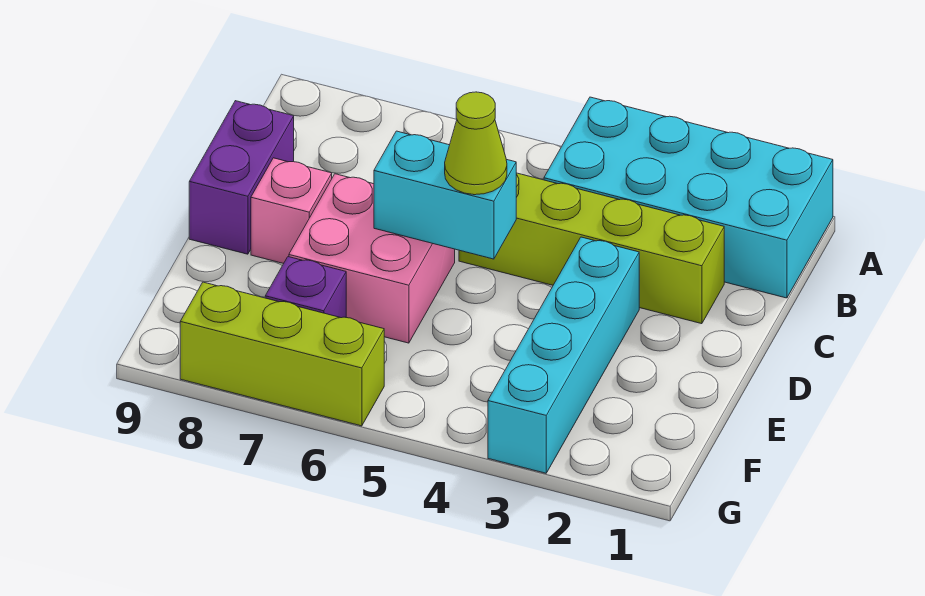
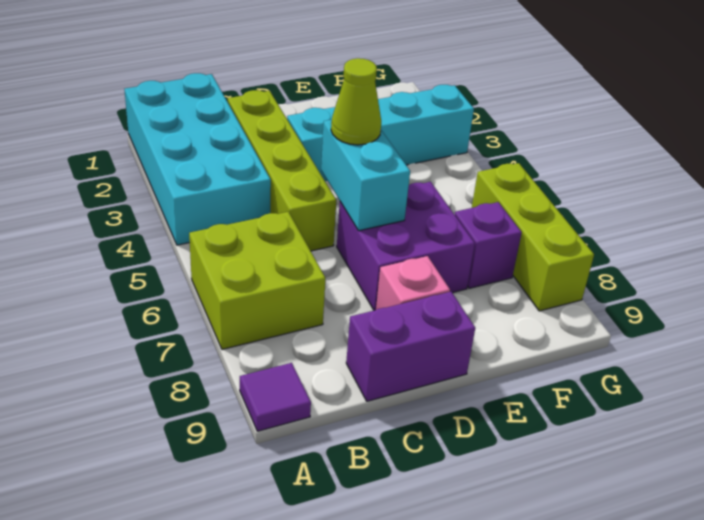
none -> lime brick A6:B7 level 1
none -> purple tile A9 level 1
pink brick D6:E7 level 1 -> purple brick D6:E7 level 1

